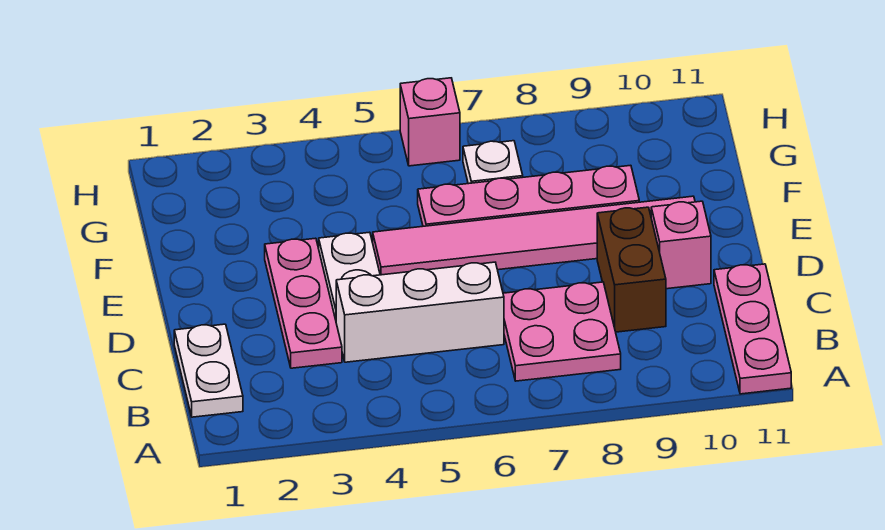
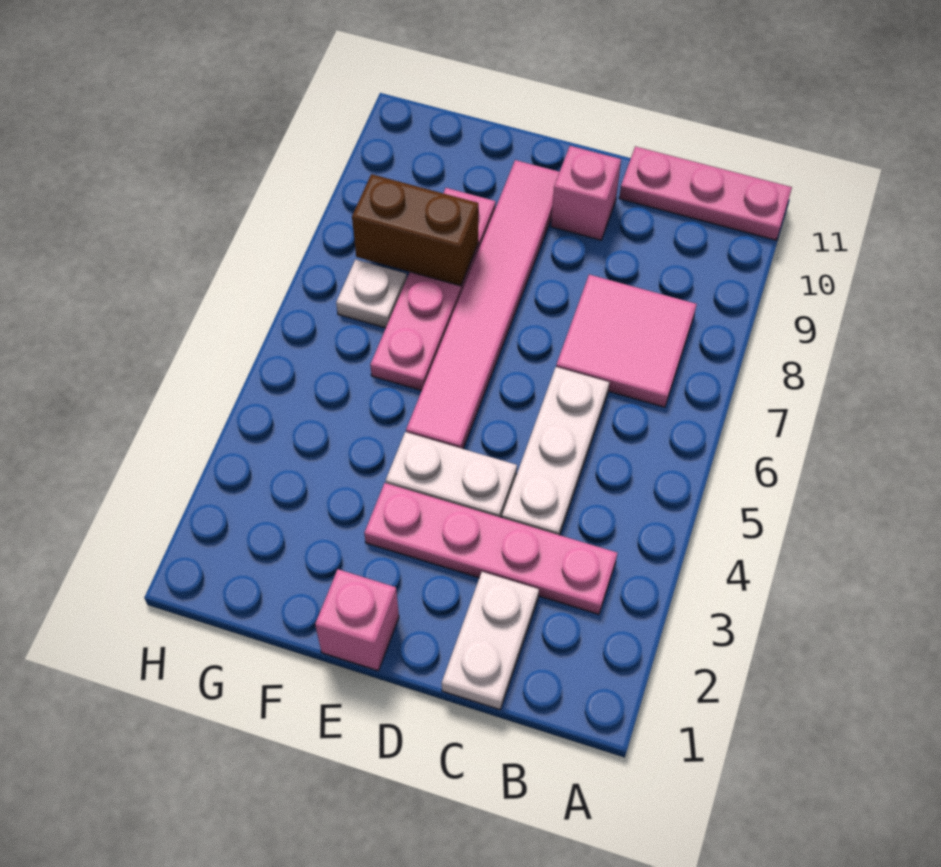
white plate B1:C1 level 1 -> white plate C1:C2 level 1
pink plate B7:C8 level 1 -> pink tile B7:C8 level 1
pink plate C3:E3 level 1 -> pink plate B3:E3 level 1
white brick C4:C6 level 1 -> white plate C4:C6 level 1
brown brick C9:D9 level 1 -> brown brick F8:G8 level 2
pink brick H6 level 1 -> pink brick E1 level 1

